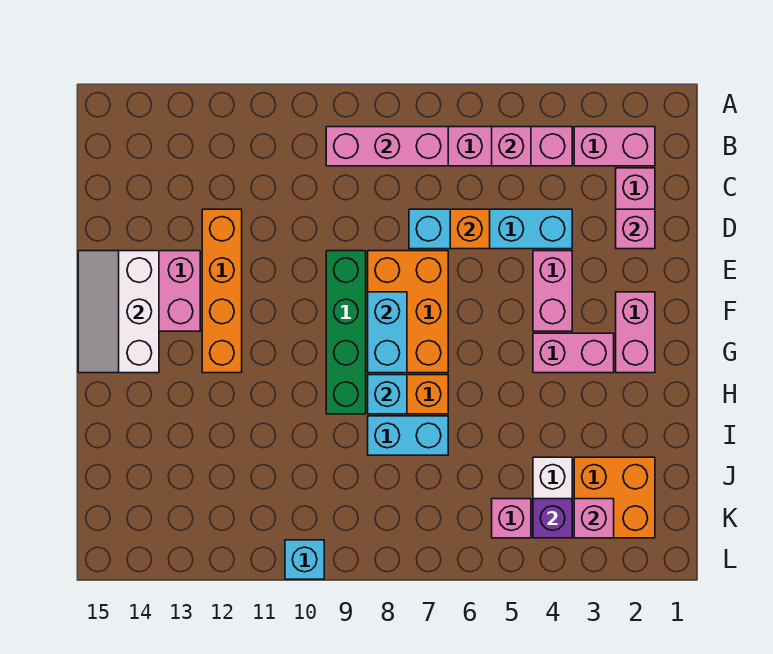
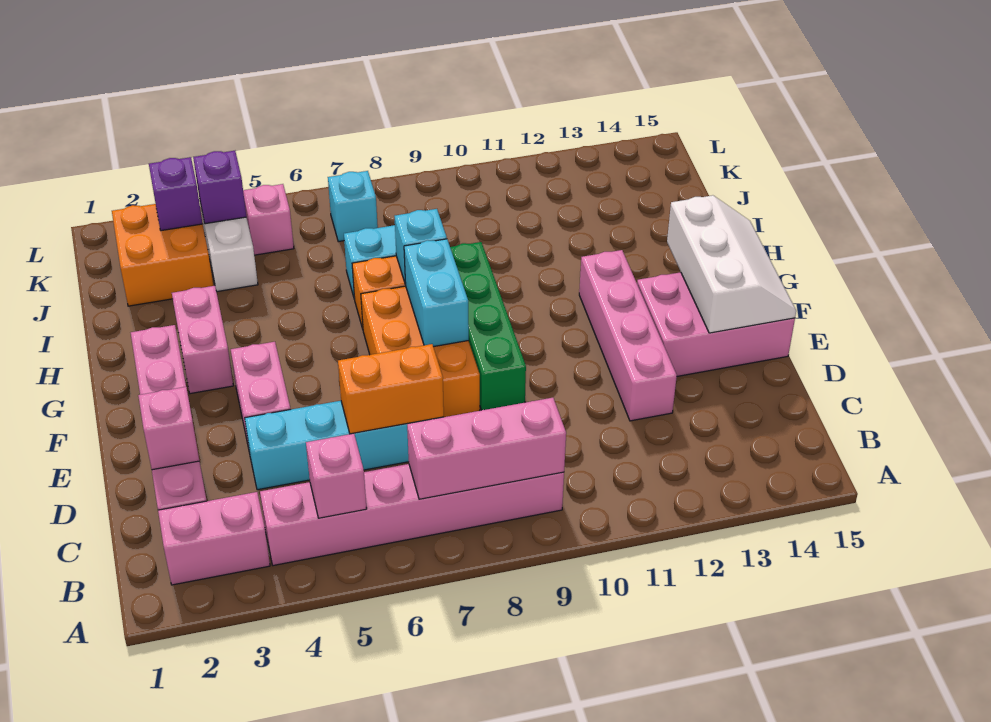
orange brick D6 level 2 -> orange brick D6:D7 level 2
orange brick D12:G12 level 1 -> pink brick D12:G12 level 1
pink brick G3:G4 level 1 -> pink brick G3:H3 level 1
pink brick K3 level 2 -> purple brick K3 level 2
cyan brick L10 level 1 -> cyan brick K7 level 1

